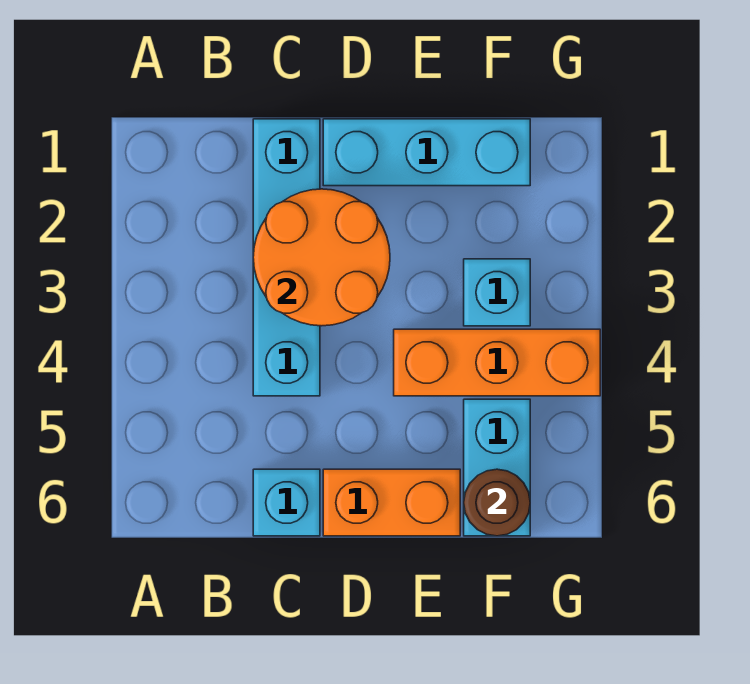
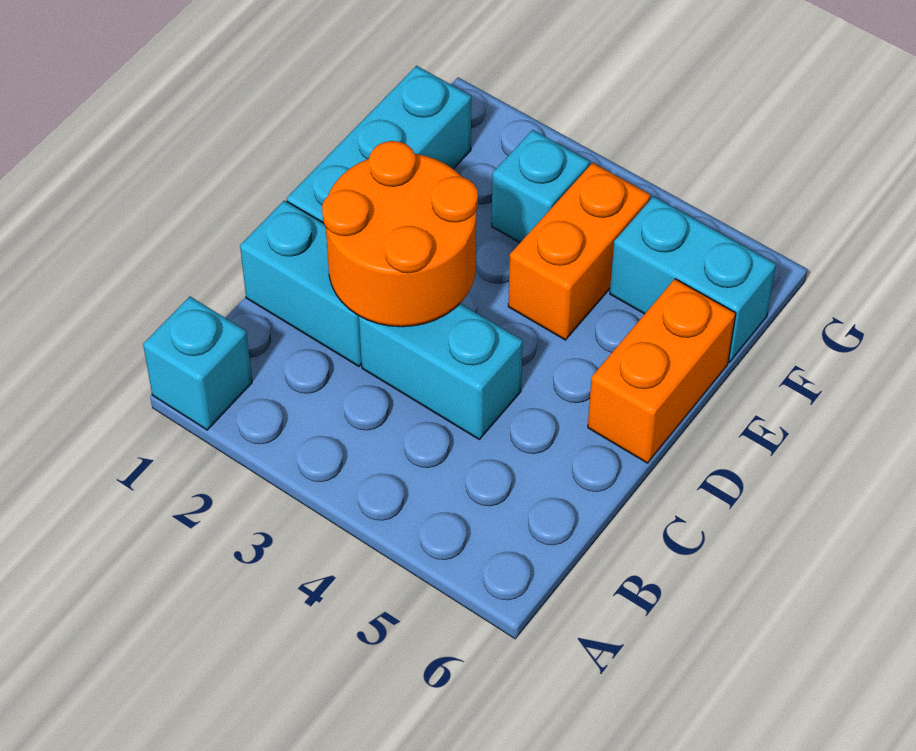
cyan brick C6 level 1 -> cyan brick A1 level 1
orange brick E4:G4 level 1 -> orange brick E4:F4 level 1
brown round brick F6 level 2 -> none

